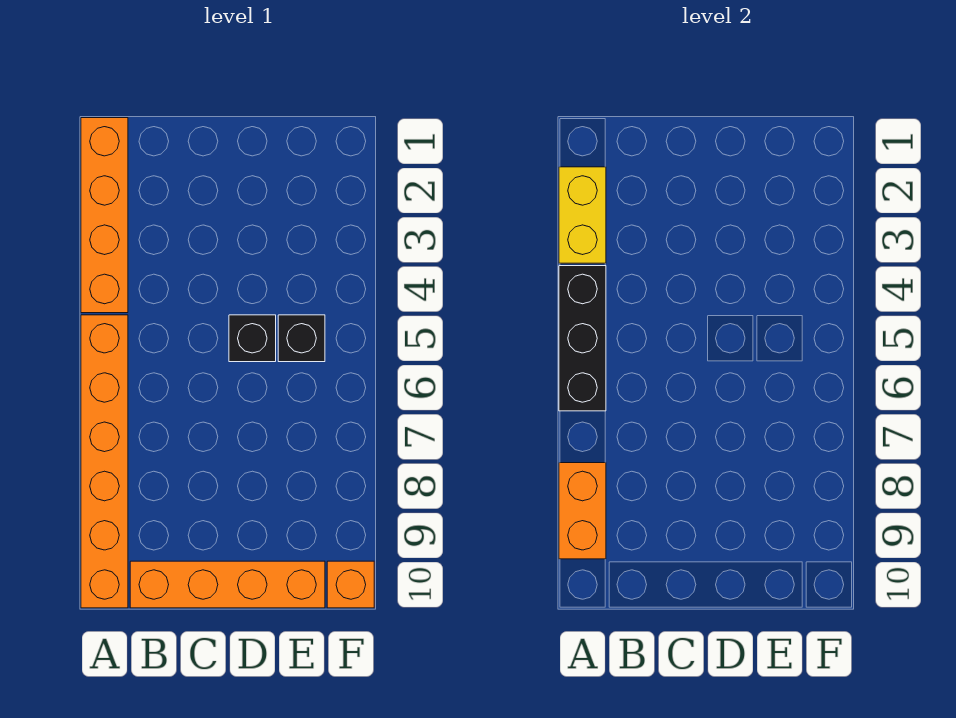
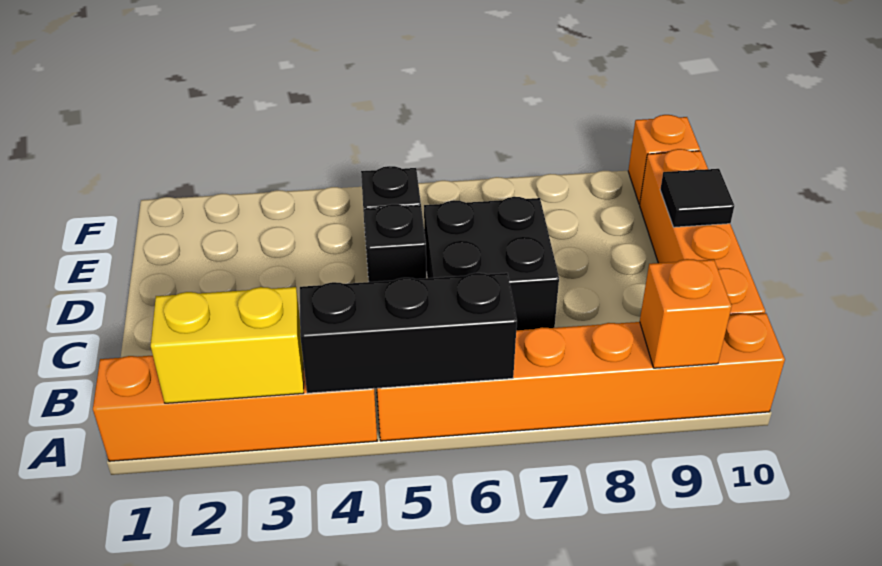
orange brick A8:A9 level 2 -> orange brick A9 level 2
none -> black brick C6:D7 level 1
none -> black tile D10 level 2

